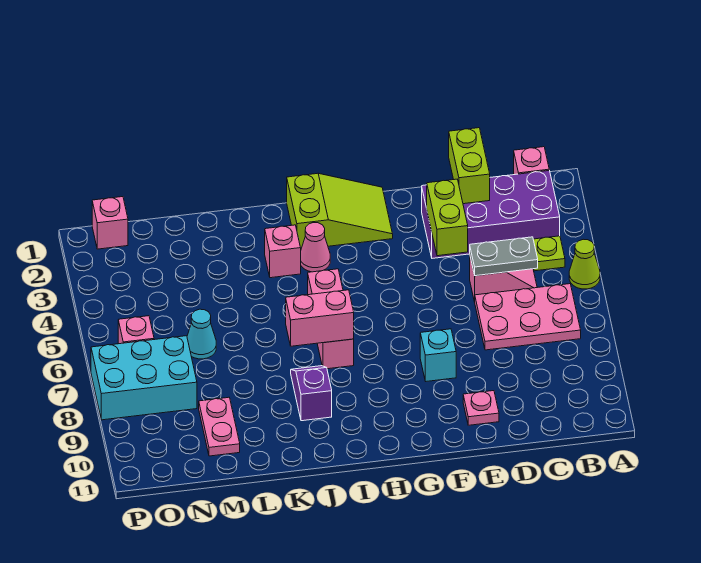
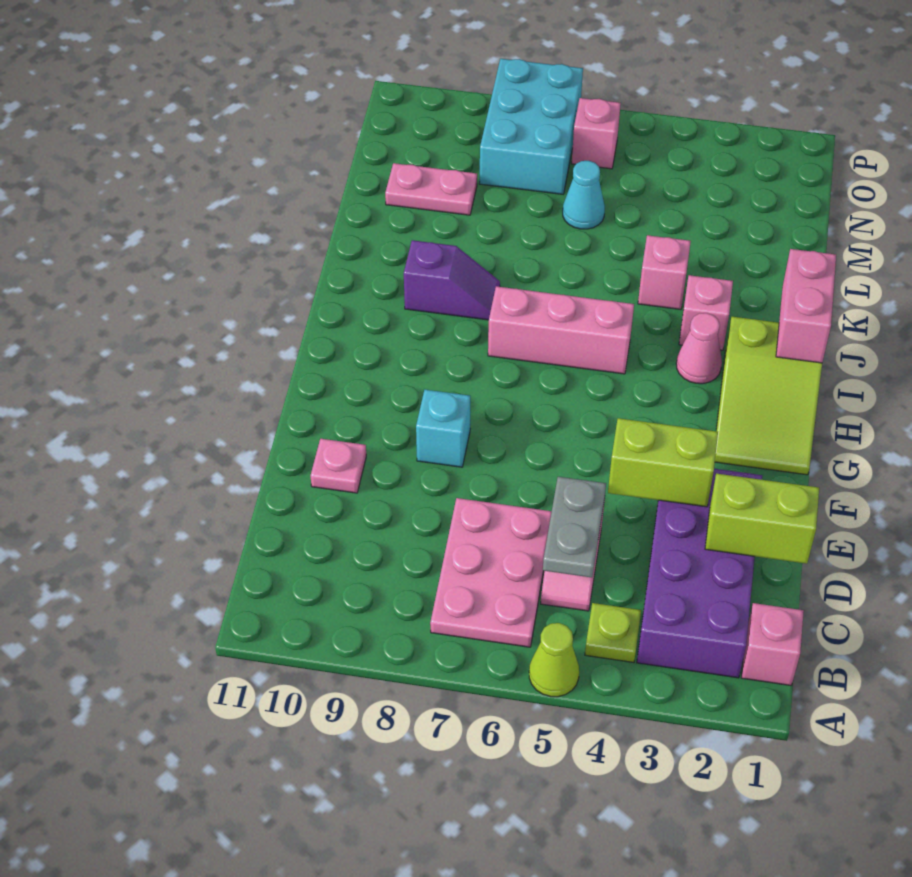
pink brick I7:J7 level 2 -> pink brick I1:J1 level 2
pink brick O1 level 1 -> pink brick K4 level 1

